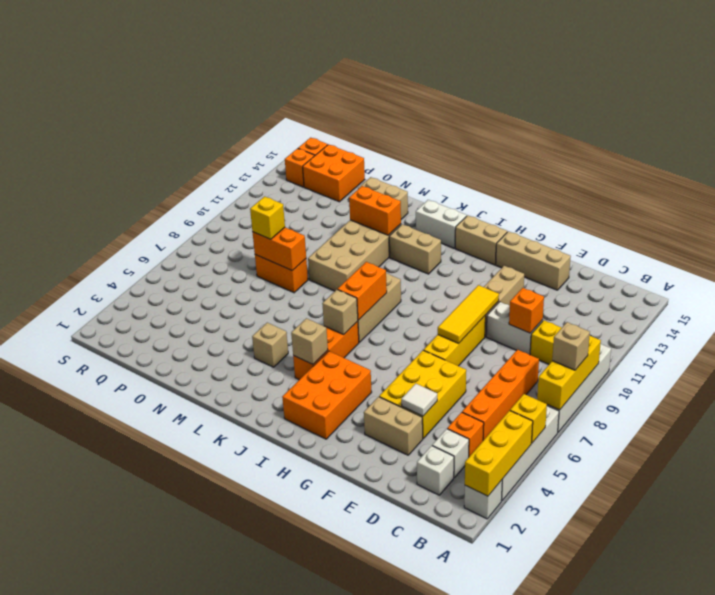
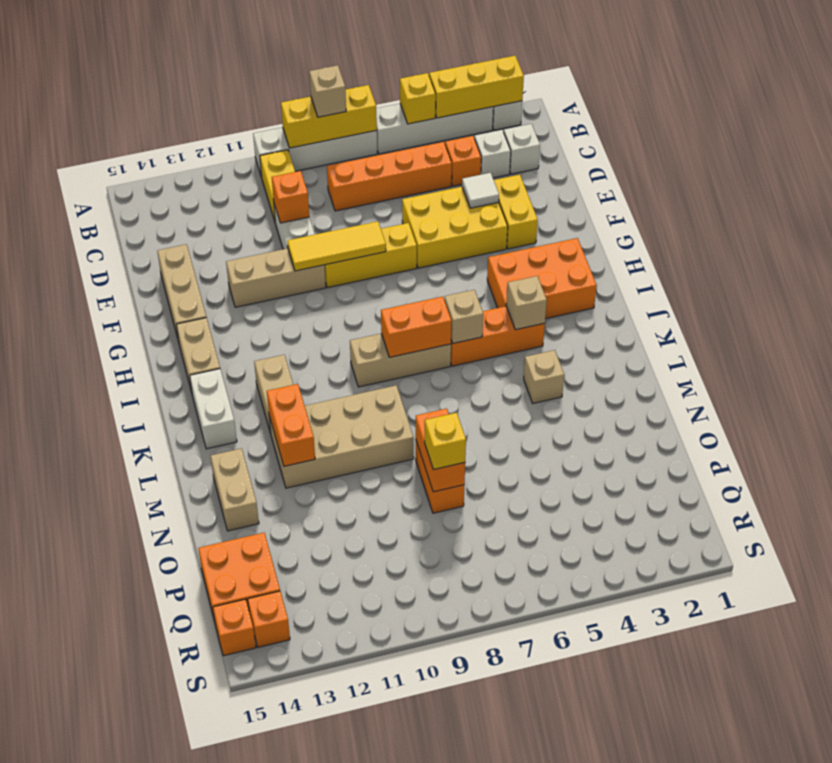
tan brick E3:F3 level 1 -> yellow brick E3:F3 level 1

